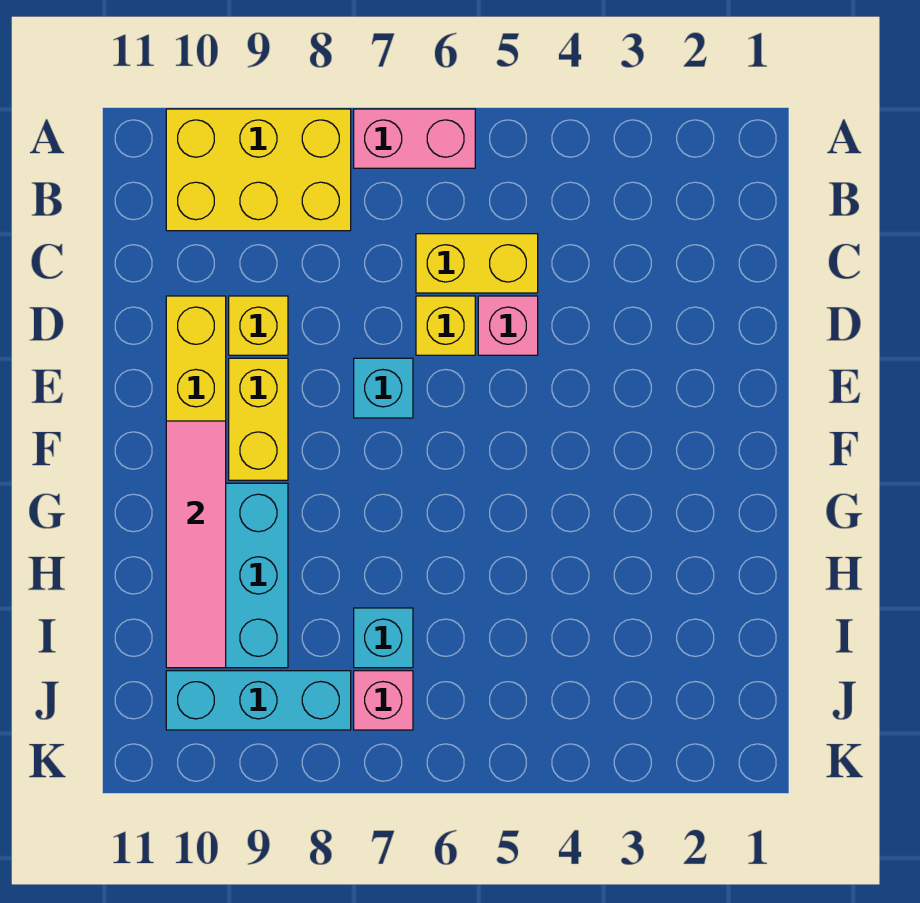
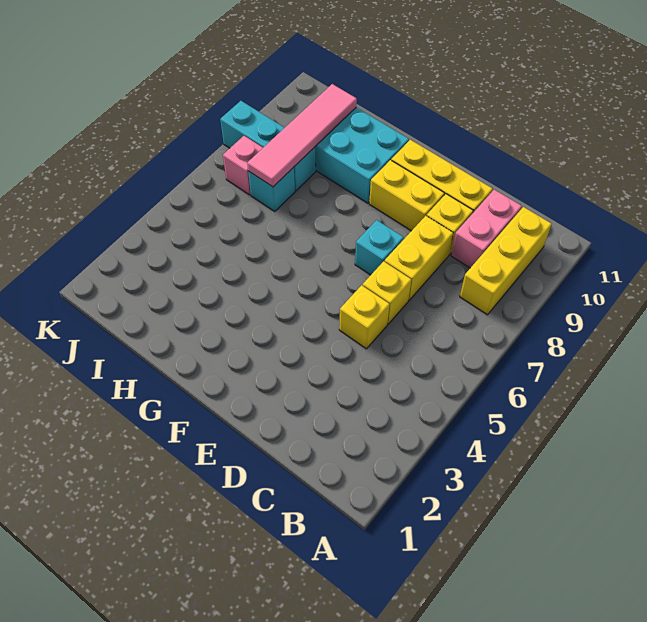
pink brick A6:A7 level 1 -> pink brick C9:C10 level 1
yellow brick A8:B10 level 1 -> yellow brick B8:B10 level 1
yellow brick C5:C6 level 1 -> yellow brick D7:D8 level 1
pink brick D5 level 1 -> yellow brick D5 level 1
pink tile F10:I10 level 2 -> pink tile I7:I10 level 2
cyan brick J8:J10 level 1 -> cyan brick I8:K8 level 1

